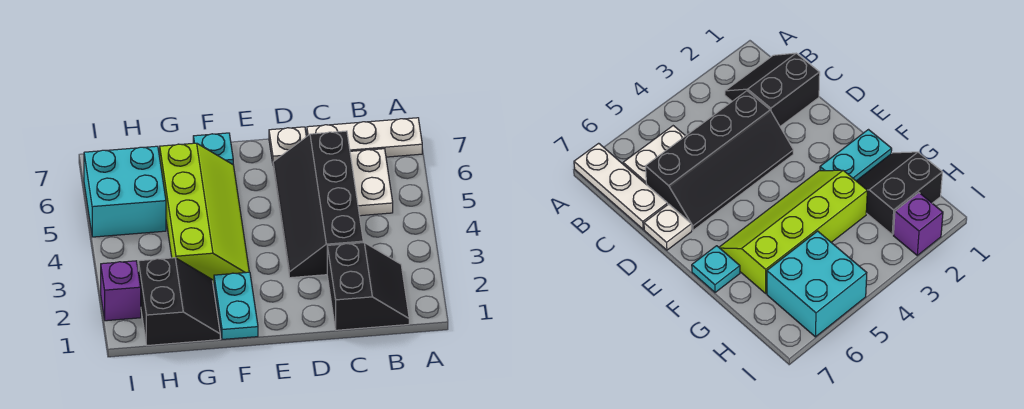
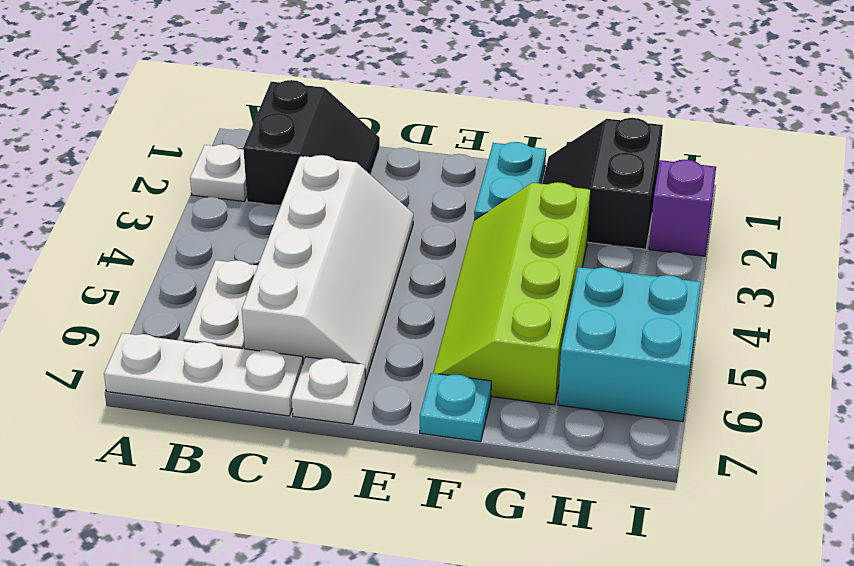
none -> white plate A2 level 1
black slope B1:C2 level 1 top C -> black slope B1:C2 level 1 top B
black slope C3:D6 level 1 top C -> white slope C3:D6 level 1 top C

